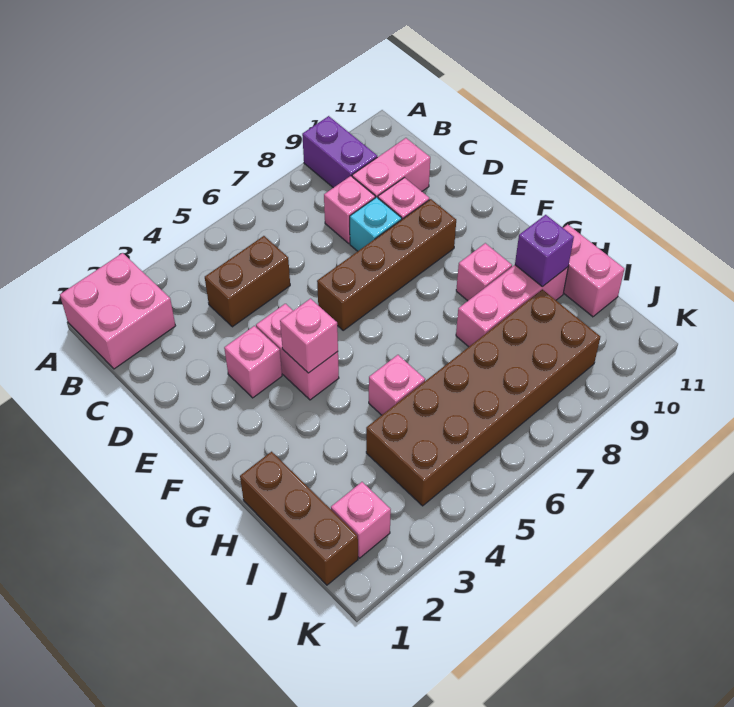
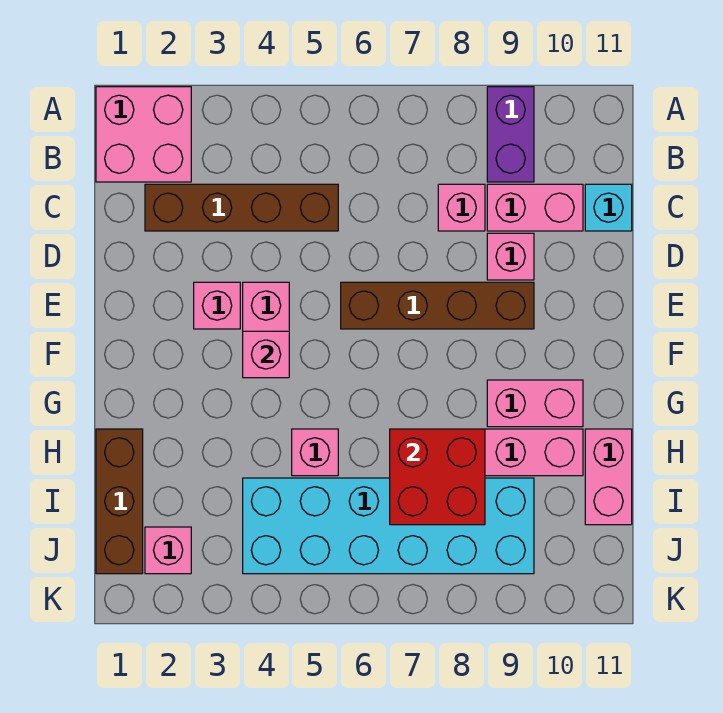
brown brick C4:C5 level 1 -> brown brick C2:C5 level 1
cyan brick D8 level 1 -> cyan brick C11 level 1
pink brick G9 level 1 -> pink brick G9:G10 level 1
none -> red brick H7:I8 level 2
purple brick H10 level 2 -> none
brown brick I4:J9 level 1 -> cyan brick I4:J9 level 1

